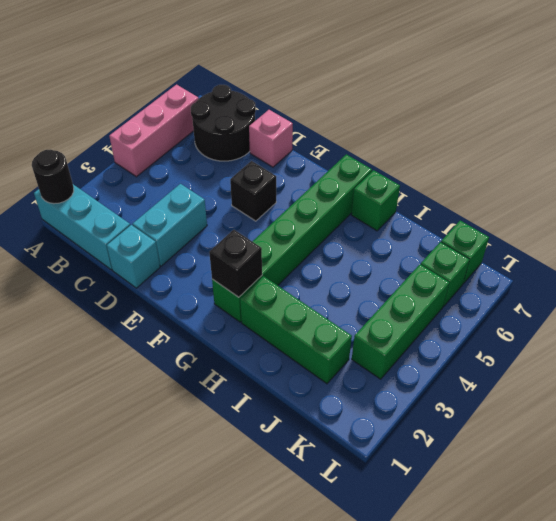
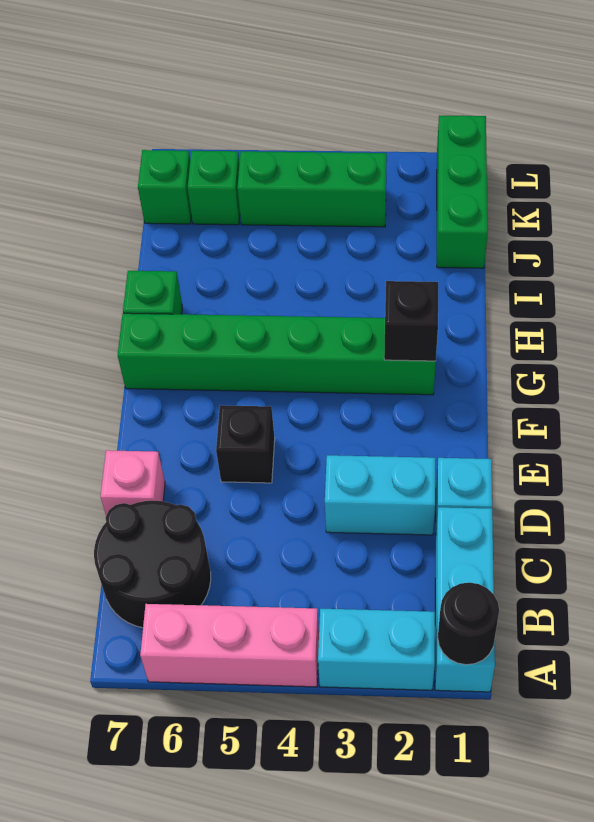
none -> cyan brick A2:A3 level 1
green brick H2:J2 level 1 -> green brick J1:L1 level 1

